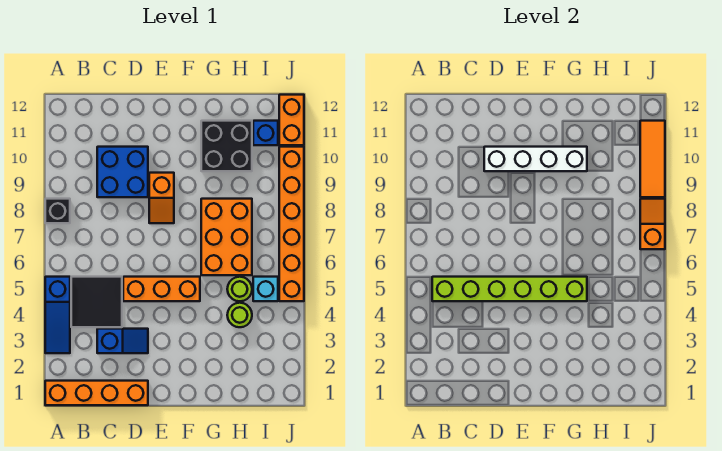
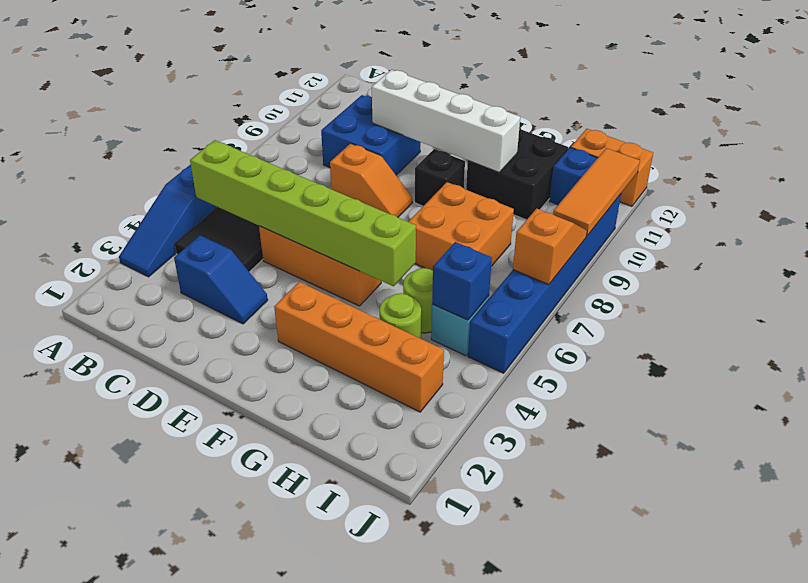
orange brick A1:D1 level 1 -> orange brick F3:I3 level 1
black brick A8 level 1 -> black brick F9 level 1
orange slope E8:E9 level 1 top 9 -> orange slope D8:E8 level 1 top D
orange brick G6:H8 level 1 -> orange brick G7:H8 level 1
none -> blue brick I5 level 2
orange brick J5:J10 level 1 -> blue brick J5:J10 level 1
orange brick J11:J12 level 1 -> orange brick I12:J12 level 1

